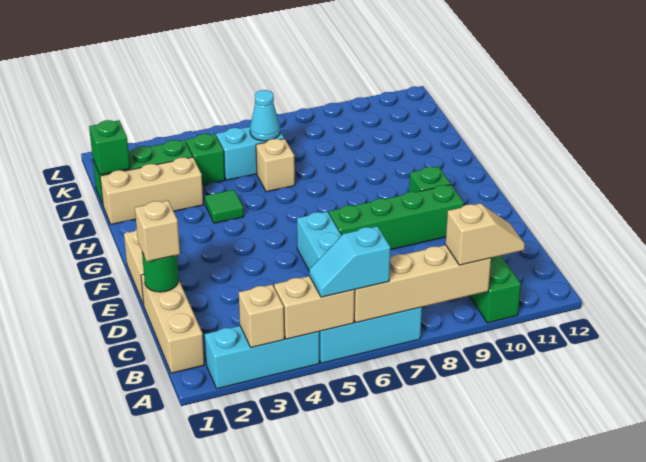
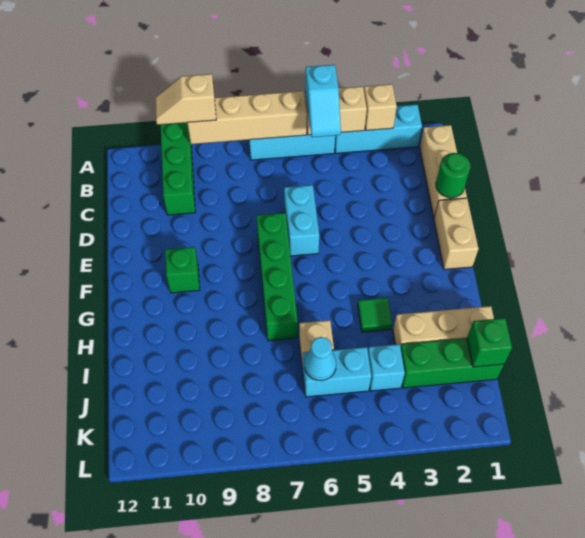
cyan slope A5:A6 level 3 top 6 -> cyan slope A5:B5 level 3 top A
tan brick D1 level 3 -> none
green brick E7:E10 level 1 -> green brick E7:H7 level 1
green brick J4 level 1 -> cyan brick J4 level 1

